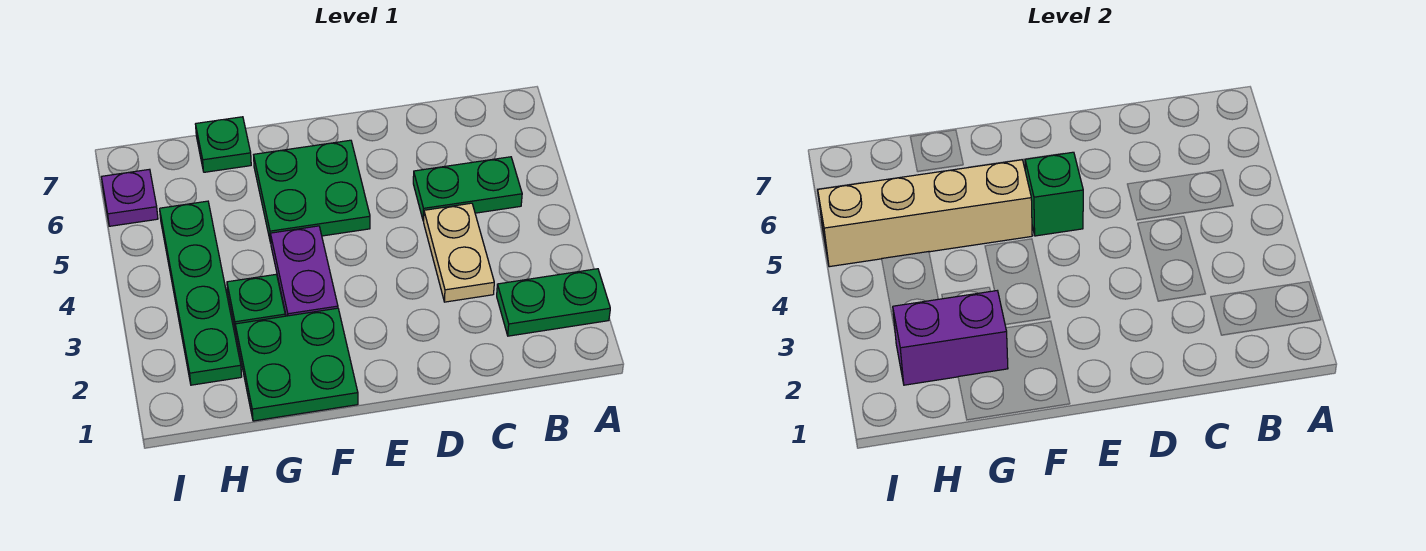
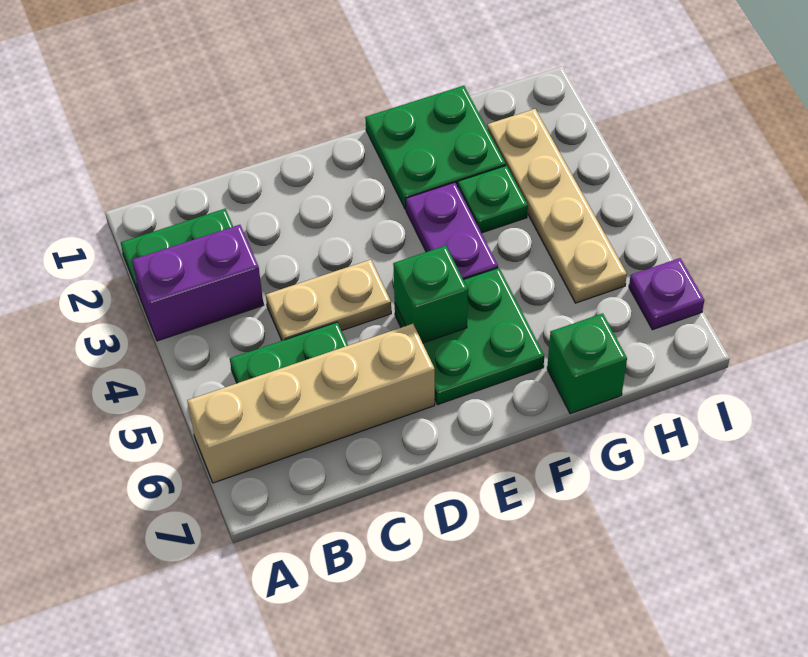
tan plate C3:C4 level 1 -> tan plate C4:D4 level 1
tan brick F5:I5 level 2 -> tan brick A6:D6 level 1
purple brick G2:H2 level 2 -> purple brick A3:B3 level 1
green plate G7 level 1 -> green brick G7 level 1
green plate H2:H5 level 1 -> tan plate H2:H5 level 1

